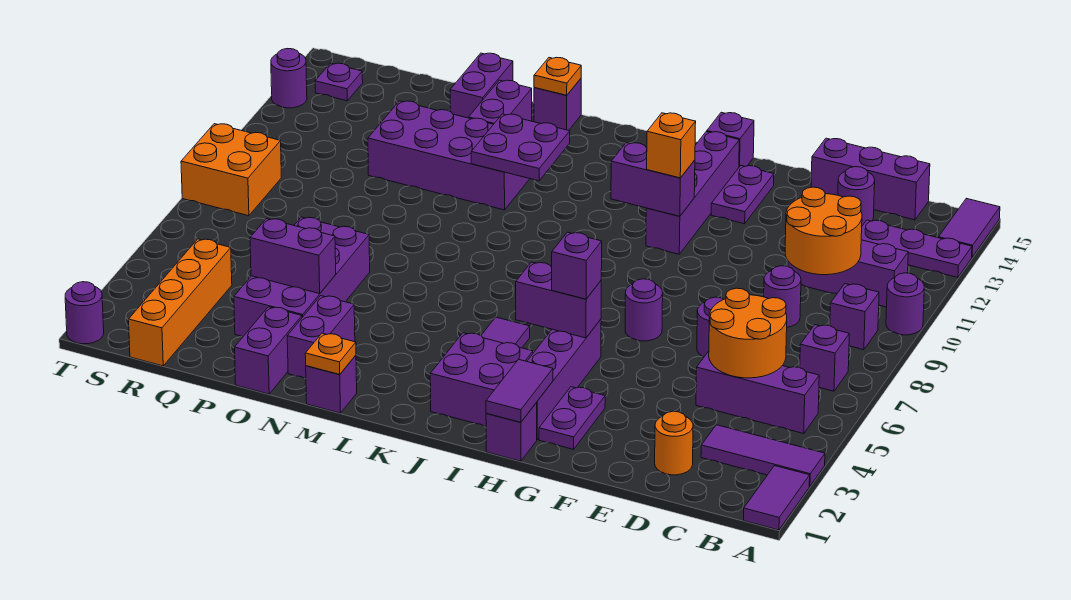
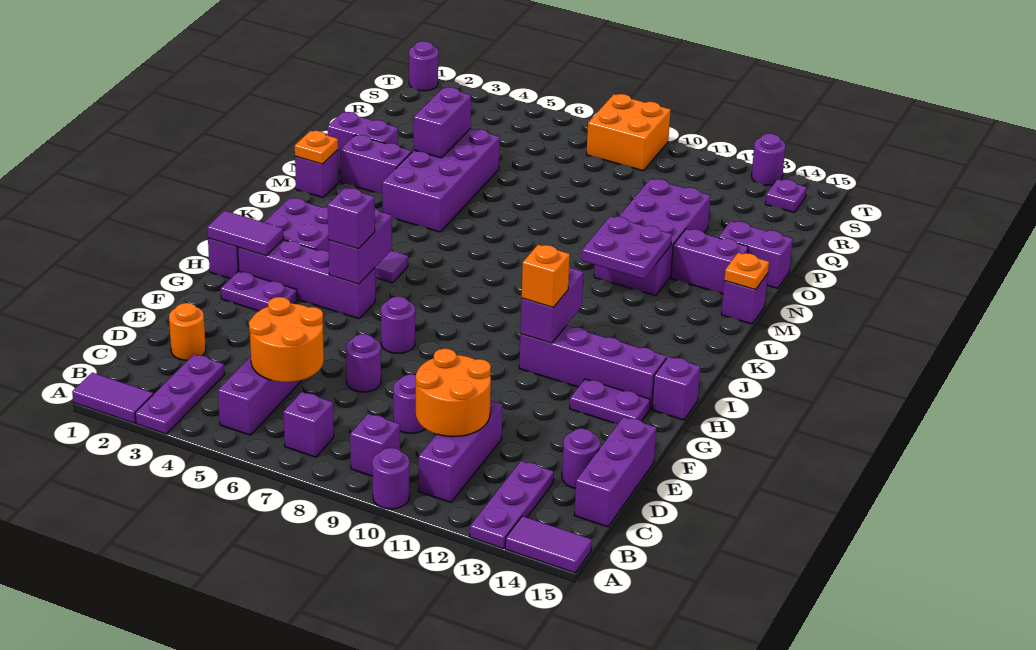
purple tile A3:C3 level 1 -> purple plate A3:C3 level 1
purple brick O3:P6 level 1 -> purple brick M4:P5 level 1
orange brick R1:R4 level 1 -> none

